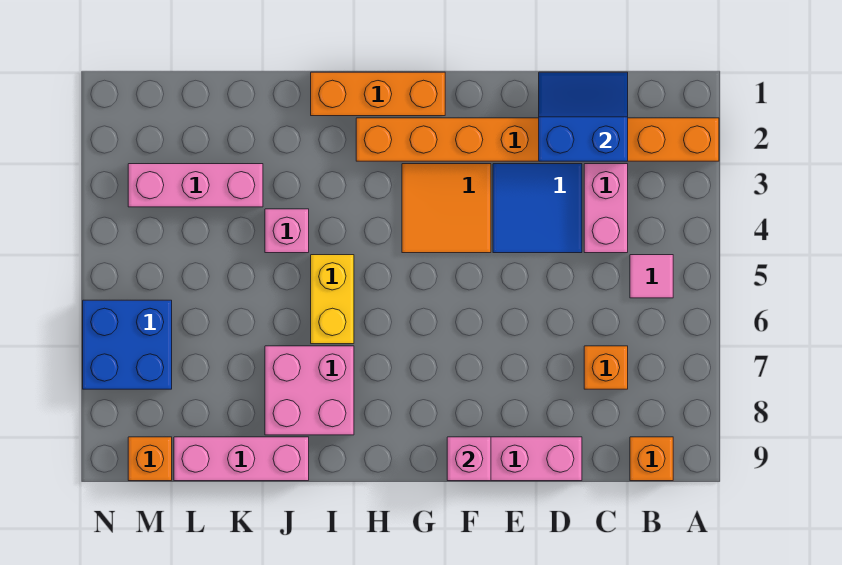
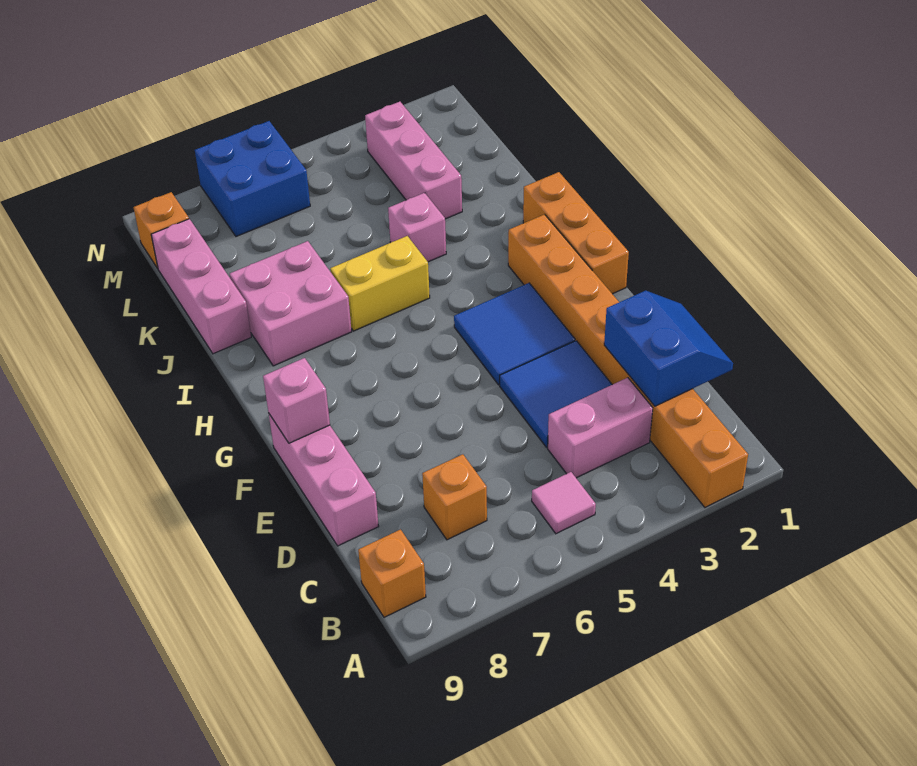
orange tile F3:G4 level 1 -> blue tile F3:G4 level 1

